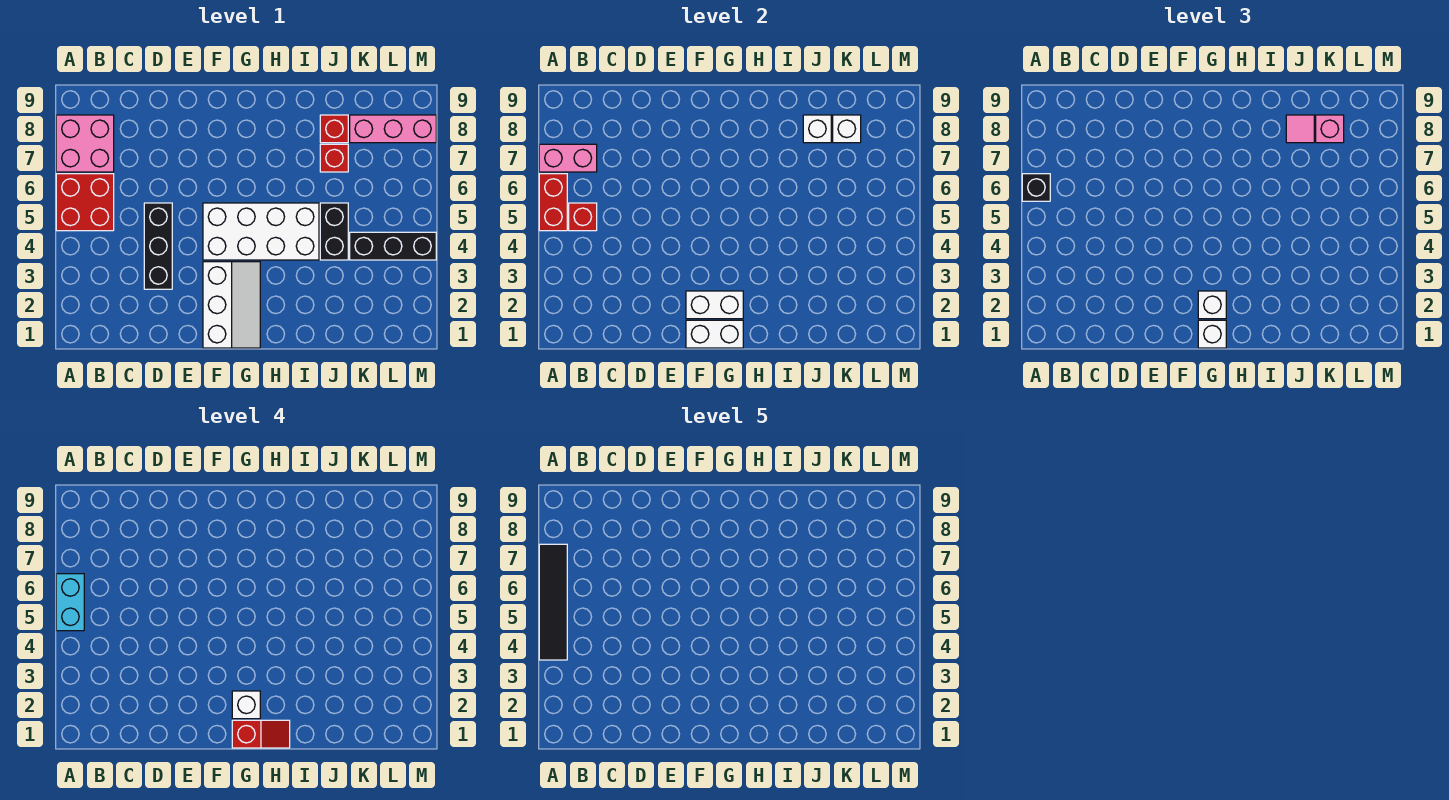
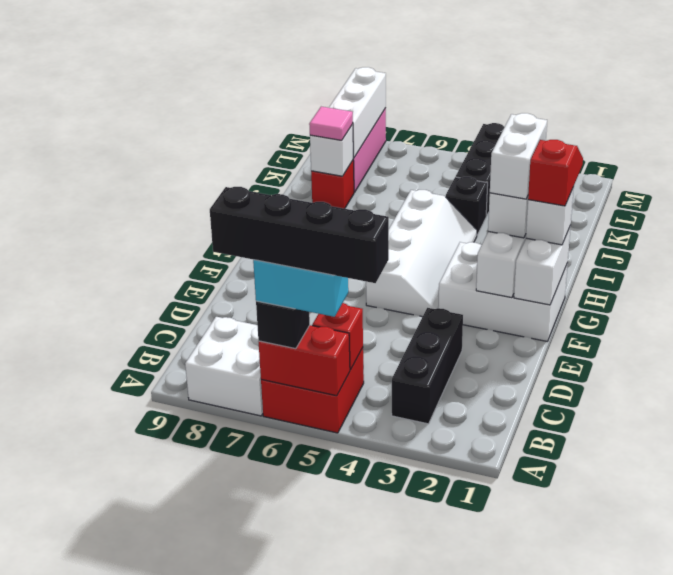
black tile A4:A7 level 5 -> black brick A4:A7 level 5
pink brick A7:B8 level 1 -> white brick A7:B8 level 1
pink brick A7:B7 level 2 -> none
black brick D3:D5 level 1 -> black brick B3:D3 level 1
white slope F1:G3 level 1 top F -> white brick F1:G3 level 1
white brick F4:I5 level 1 -> white slope F4:I5 level 1 top 5
white brick G2 level 4 -> white brick G2:H2 level 4
black brick J4:J5 level 1 -> black brick J4 level 1
red brick J7 level 1 -> none
white brick K8 level 2 -> white brick K8:M8 level 2
pink brick K8 level 3 -> none

